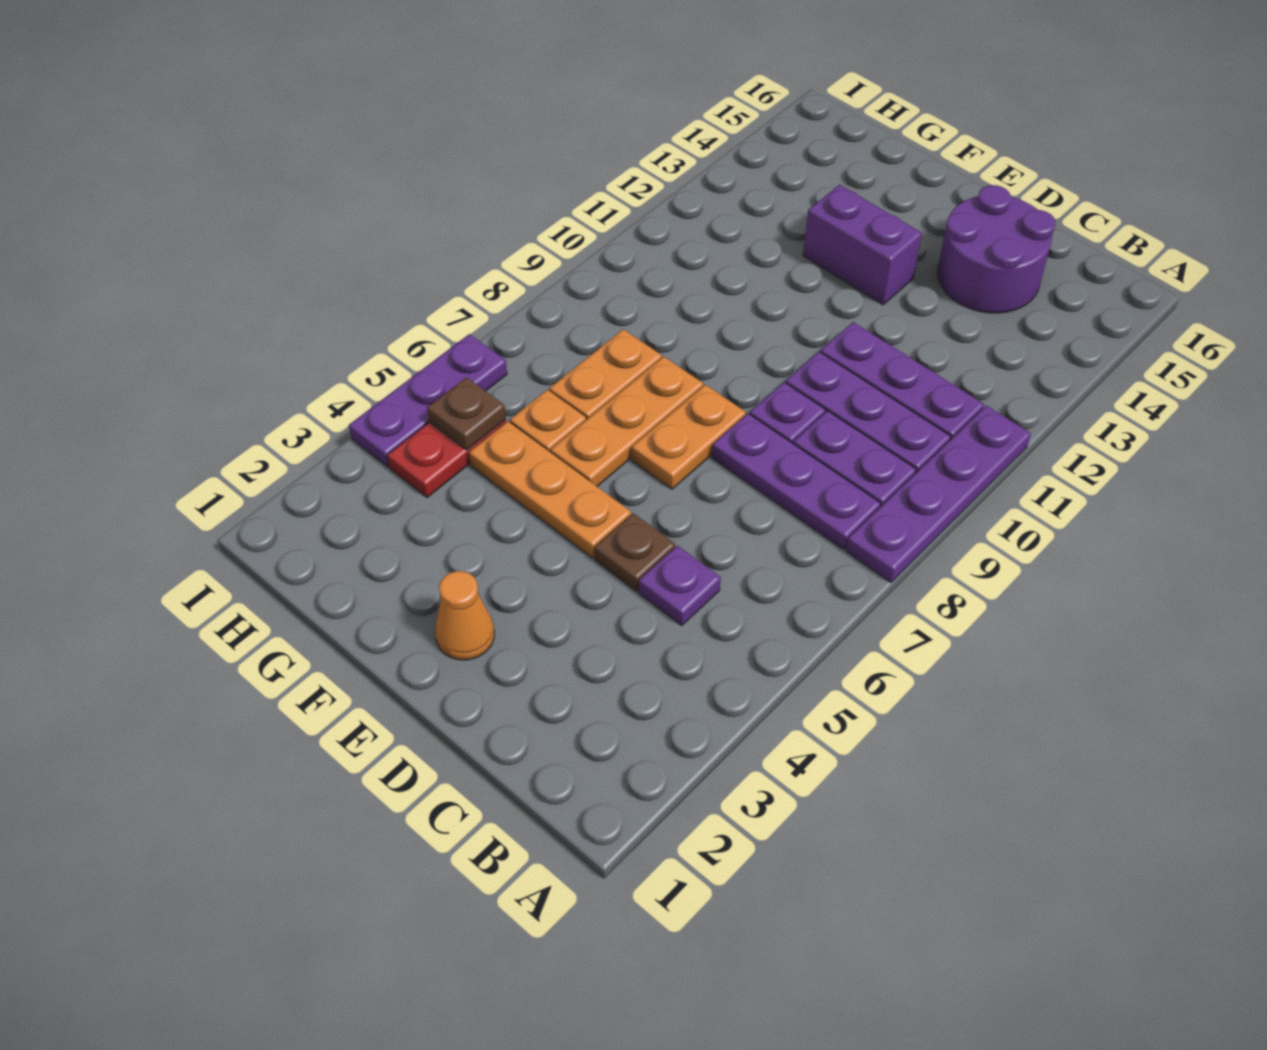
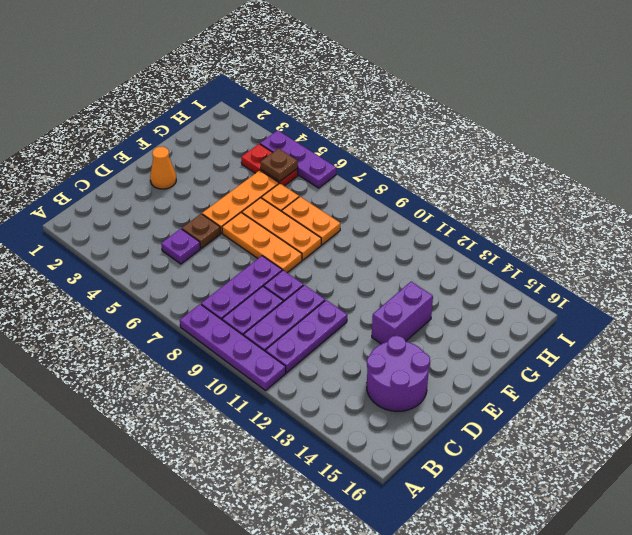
orange plate E7:E8 level 1 -> orange plate E6:E8 level 1

